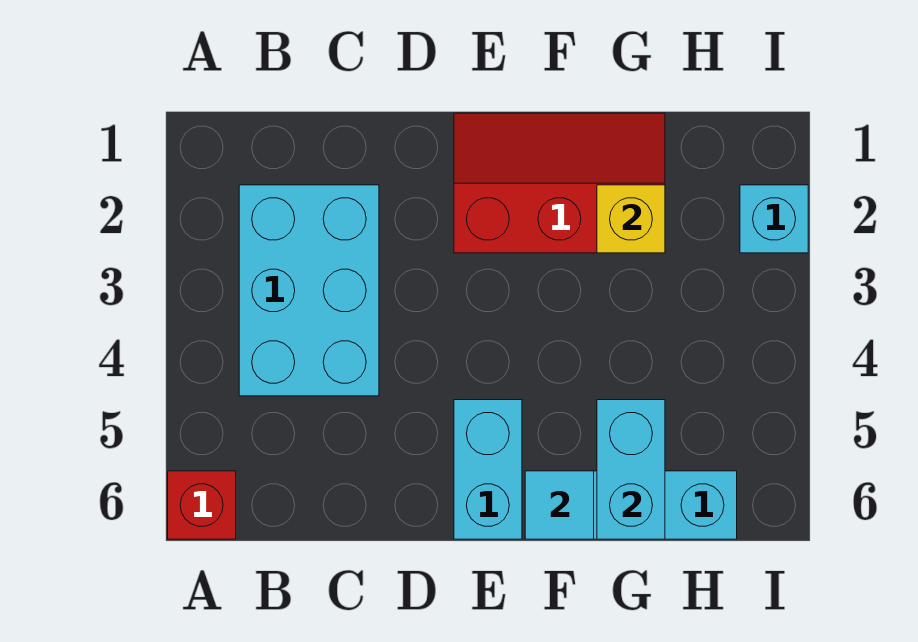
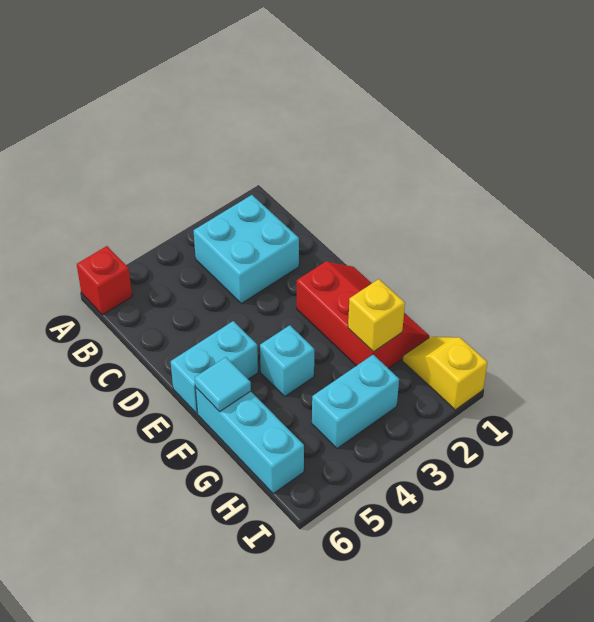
cyan brick B2:C4 level 1 -> cyan brick B2:C3 level 1
cyan brick G5:G6 level 2 -> cyan brick H3:H4 level 1
none -> yellow slope H1:I1 level 1 top I
cyan brick I2 level 1 -> cyan brick F4 level 1

